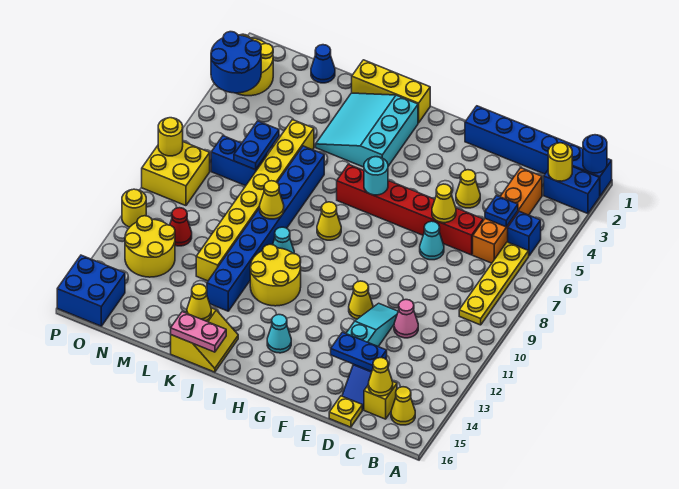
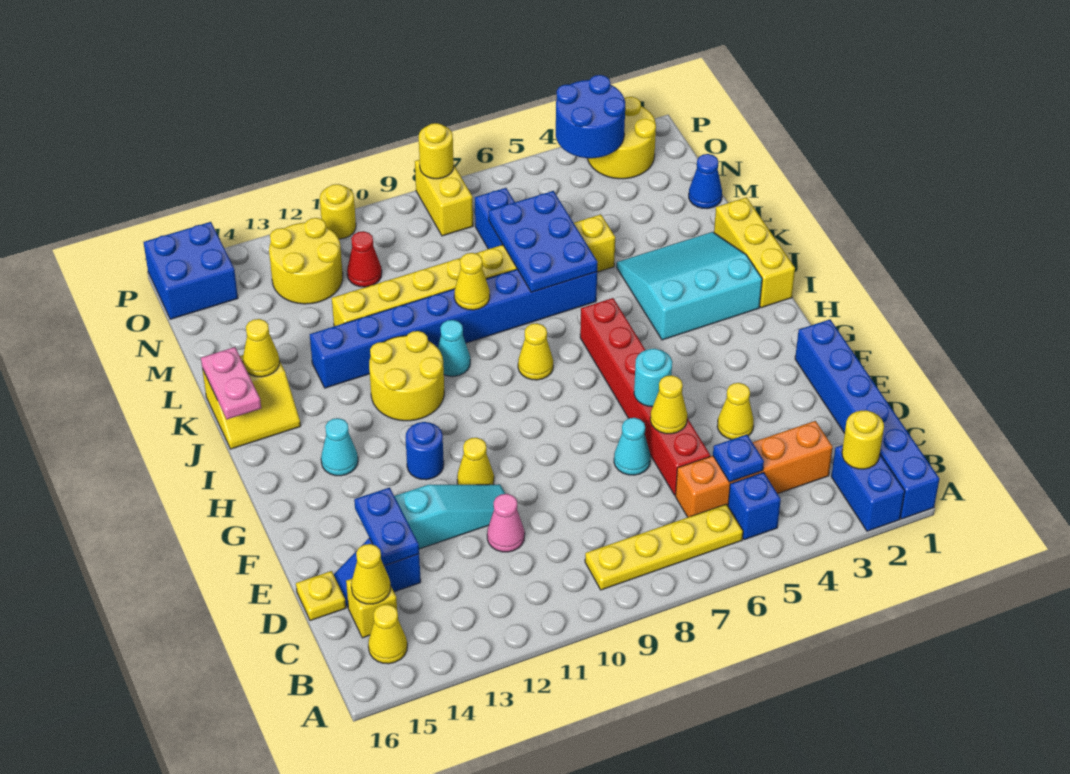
blue round brick A1 level 2 -> blue round brick G12 level 1
cyan round brick H6 level 2 -> cyan round brick F6 level 2
blue plate M6:M7 level 2 -> blue plate K6:M7 level 2
yellow brick O8:P9 level 1 -> yellow brick O8:P8 level 1

